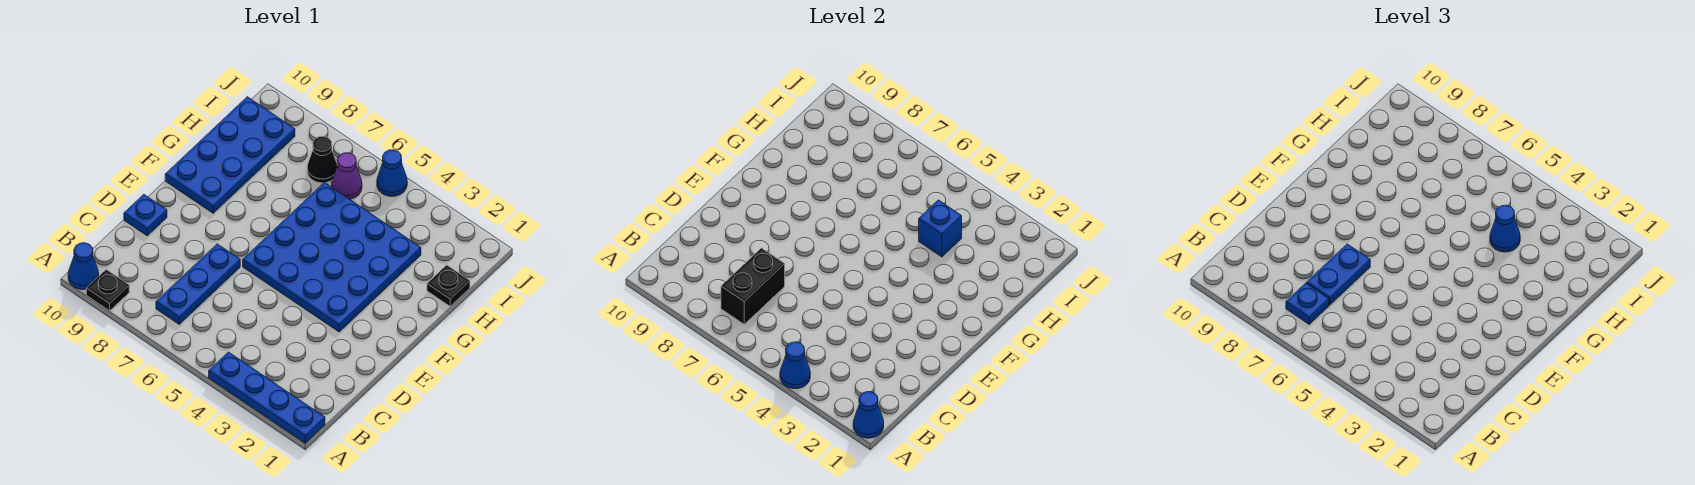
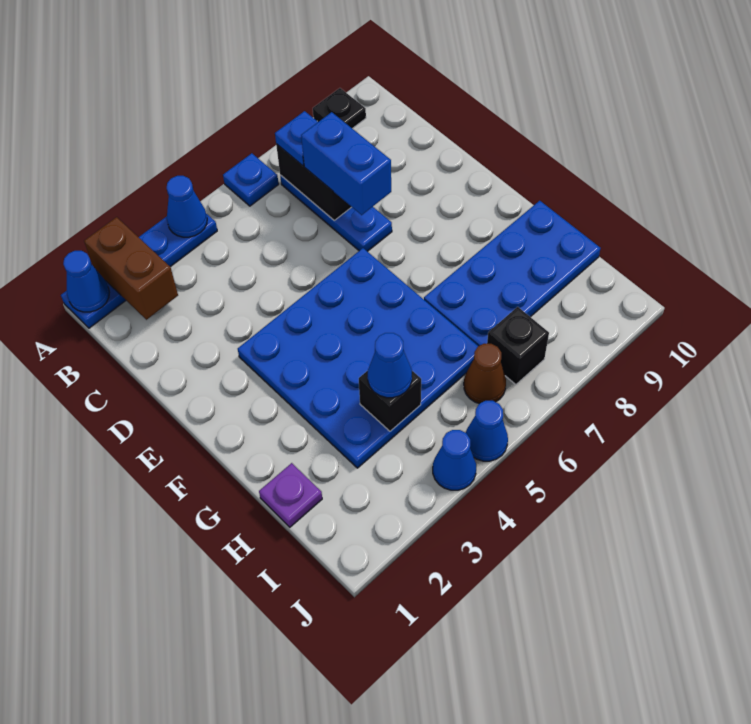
none -> brown brick A2:B2 level 2
blue cone A10 level 1 -> blue cone J4 level 1
blue plate C7:D7 level 3 -> blue brick C7:D7 level 3
blue plate D10 level 1 -> blue plate A6 level 1
blue plate F9:I10 level 1 -> blue plate G7:H10 level 1
black plate H1 level 1 -> purple plate H1 level 1
blue brick H4 level 2 -> black brick H4 level 2
purple cone I6 level 1 -> brown cone I6 level 1
black cone I7 level 1 -> black brick I7 level 1

